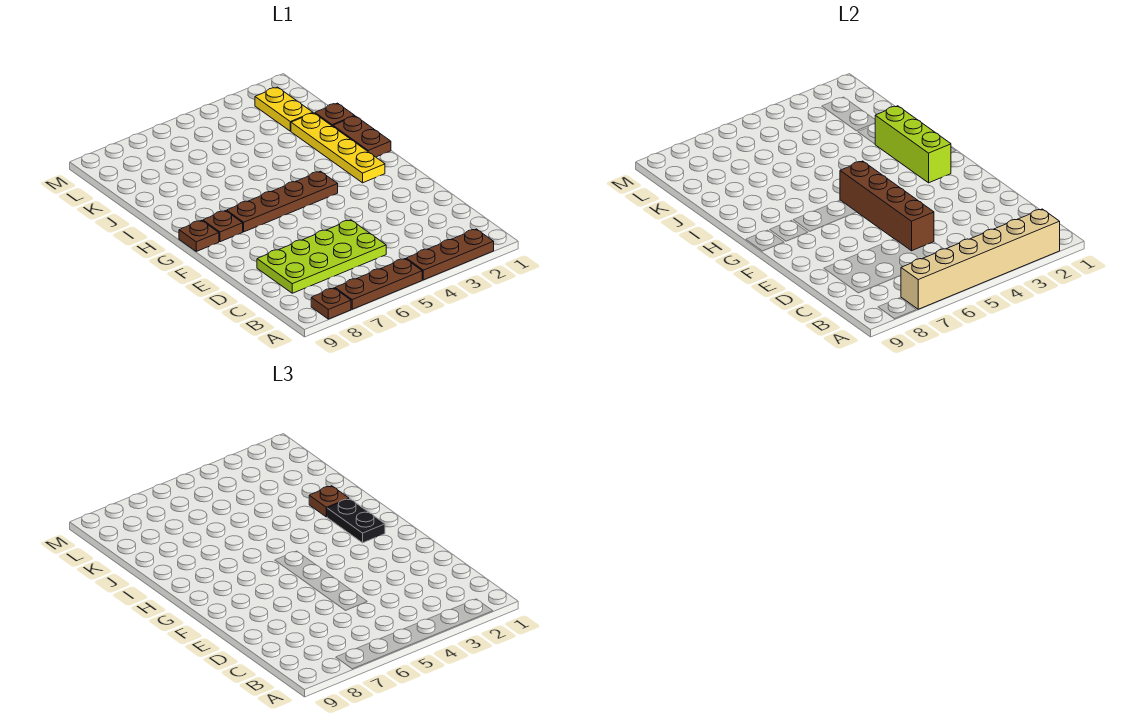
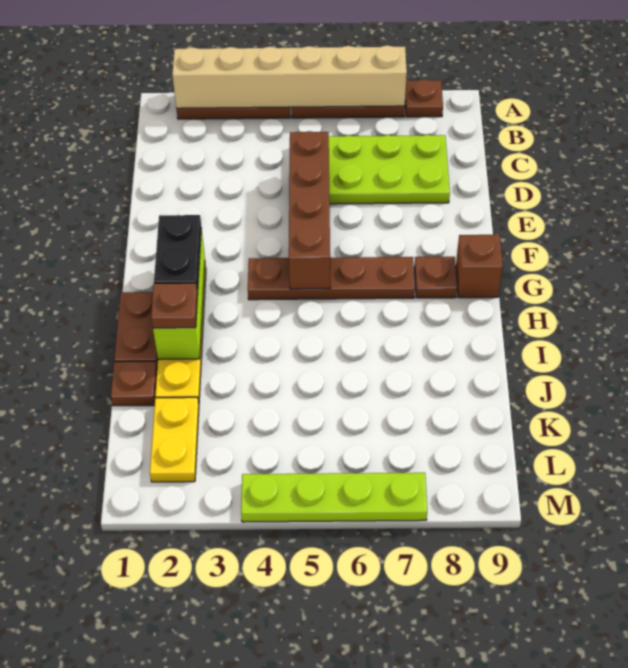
brown plate G9 level 1 -> brown brick G9 level 1
none -> lime plate M4:M7 level 1

